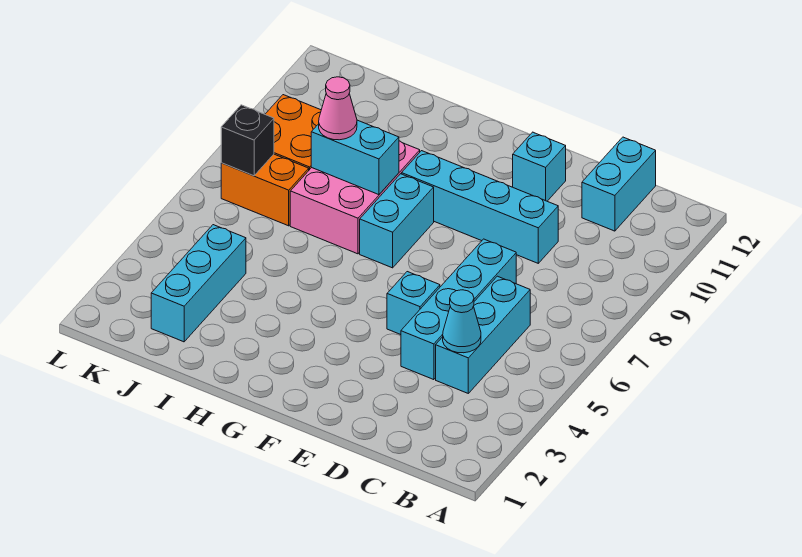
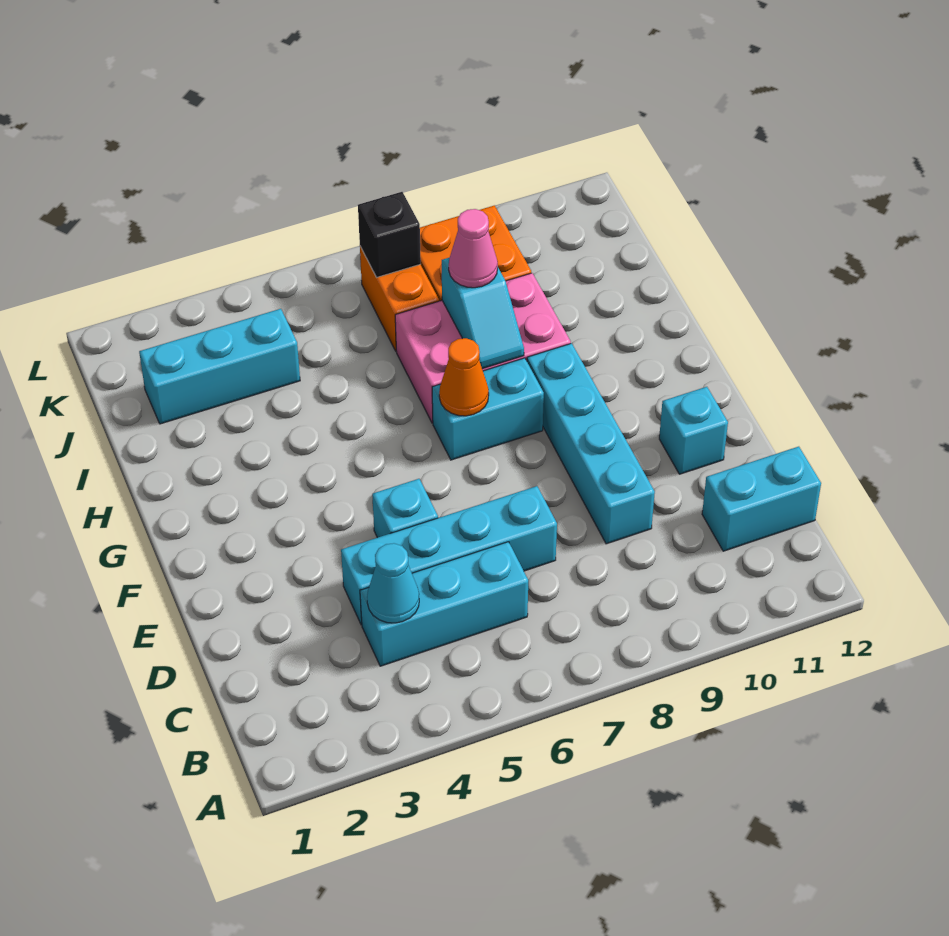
none -> orange cone G7 level 2
cyan brick H8:I8 level 2 -> cyan slope H8:I8 level 2 top I

